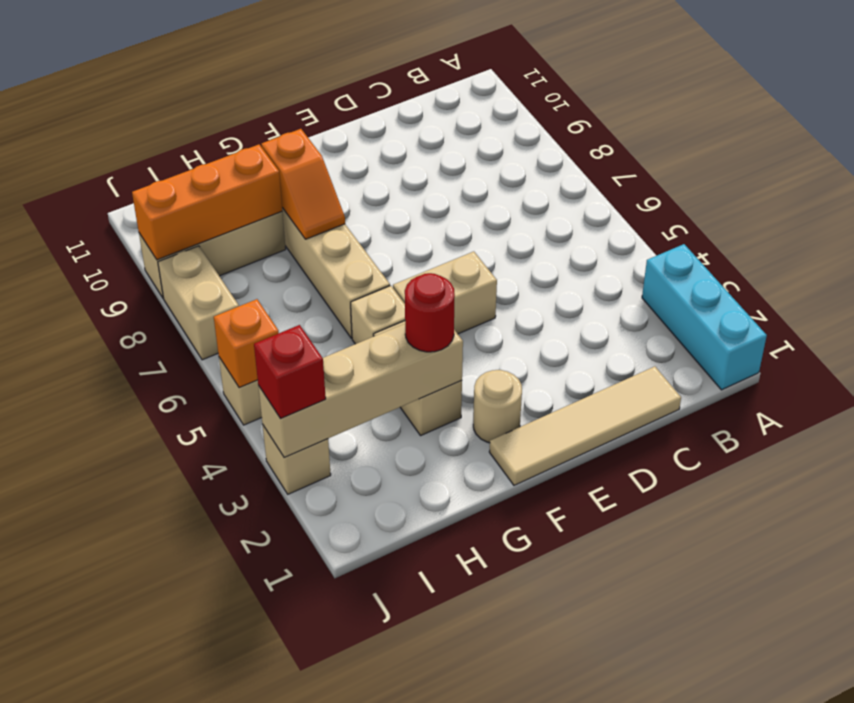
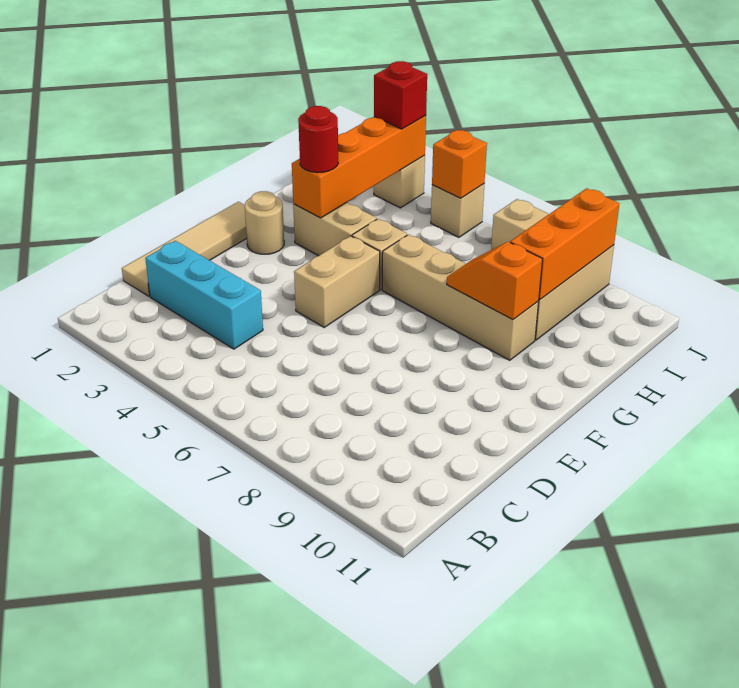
cyan brick A1:A3 level 1 -> cyan brick C2:C4 level 1
tan brick G3:J3 level 2 -> orange brick G3:J3 level 2

